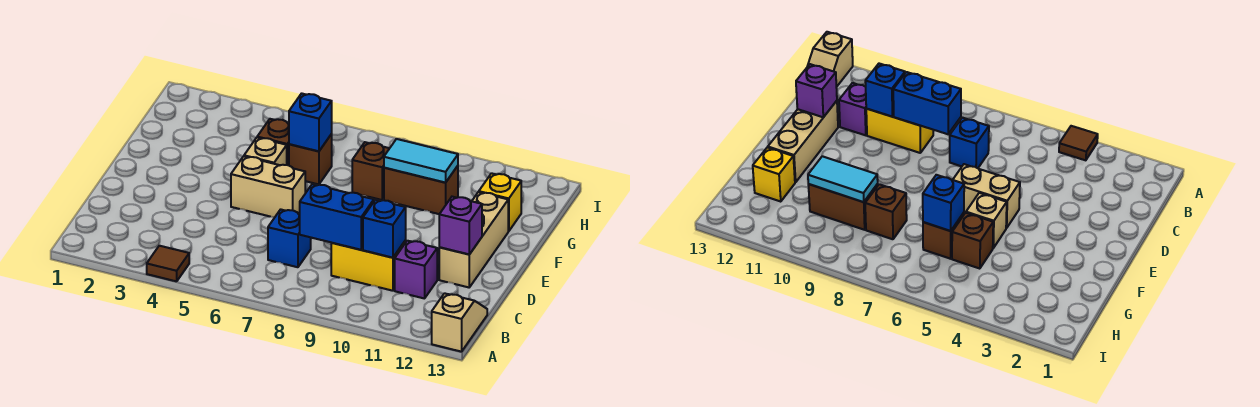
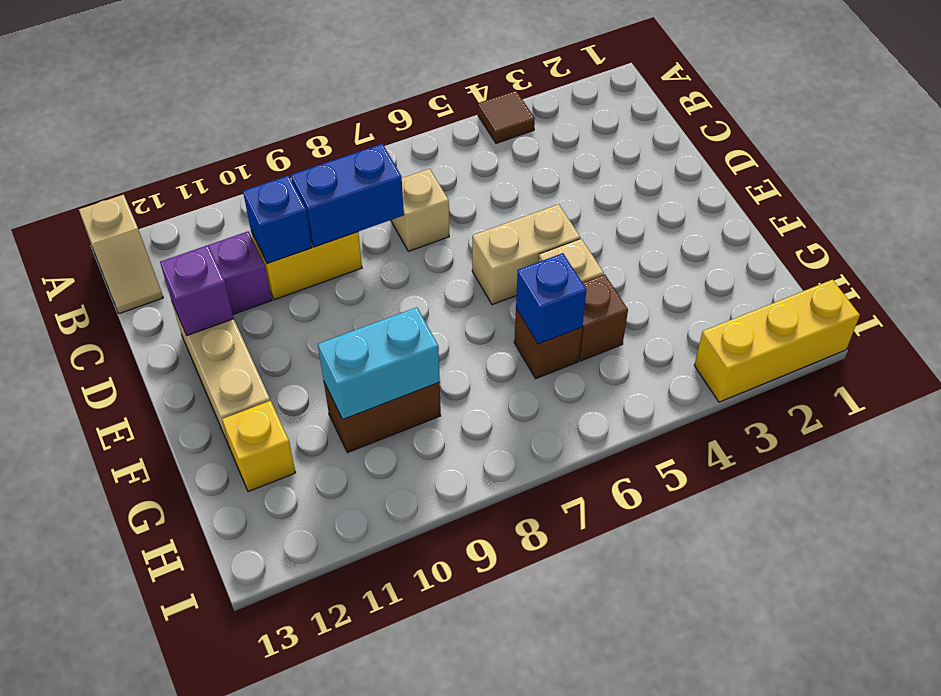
blue brick C7 level 1 -> tan brick C7 level 1
brown brick G8 level 1 -> none
cyan tile G9:G10 level 2 -> cyan brick G9:G10 level 2
none -> yellow brick I1:I3 level 1

